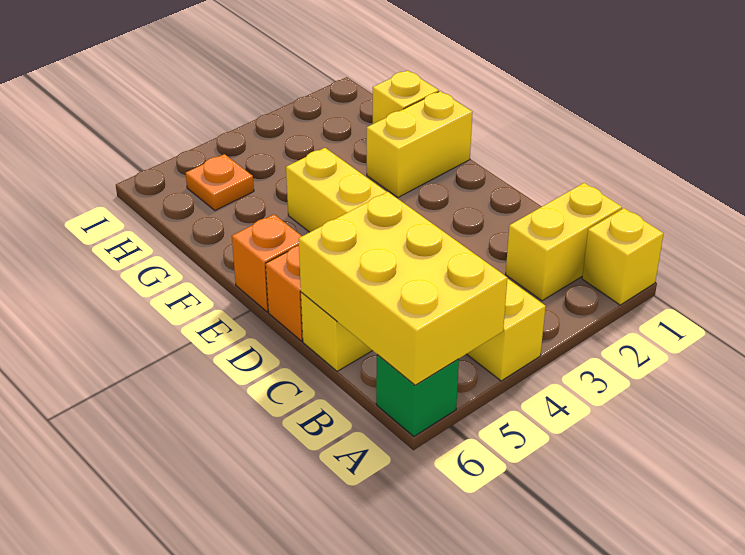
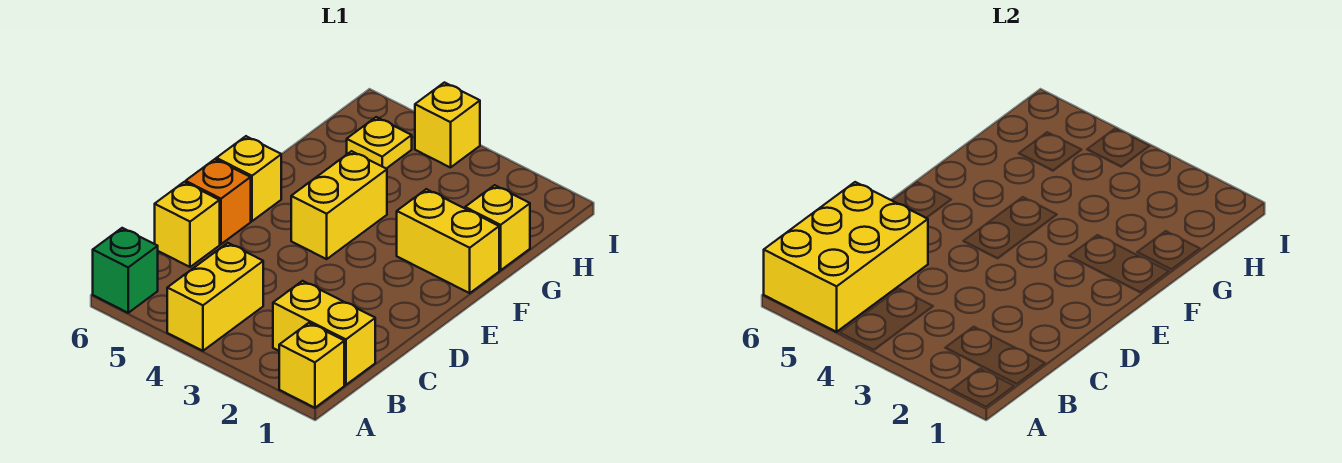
orange brick E6 level 1 -> yellow brick E6 level 1
orange plate H5 level 1 -> yellow plate H5 level 1
none -> yellow brick I4 level 1

